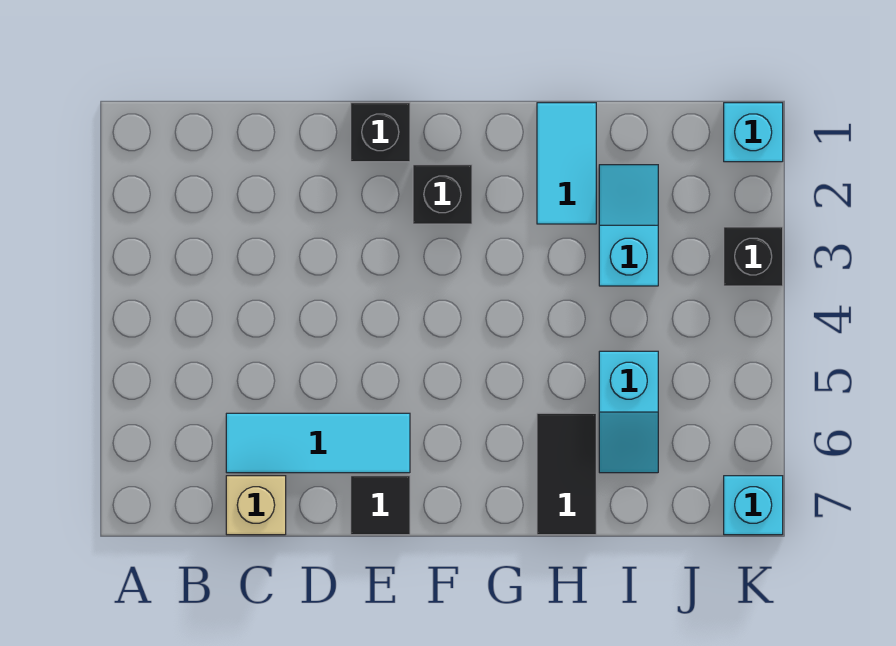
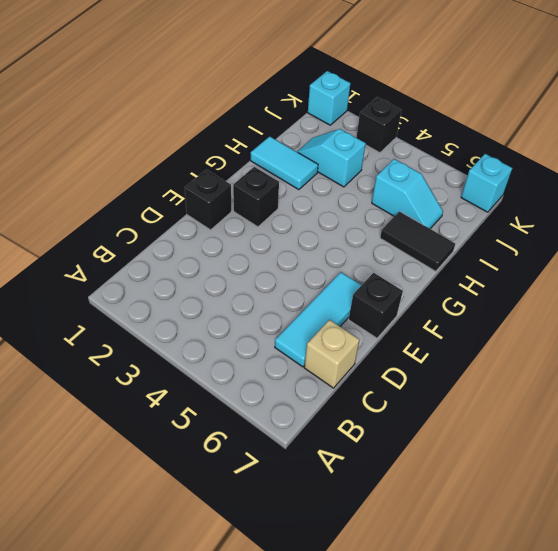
black tile E7 level 1 -> black brick E7 level 1

